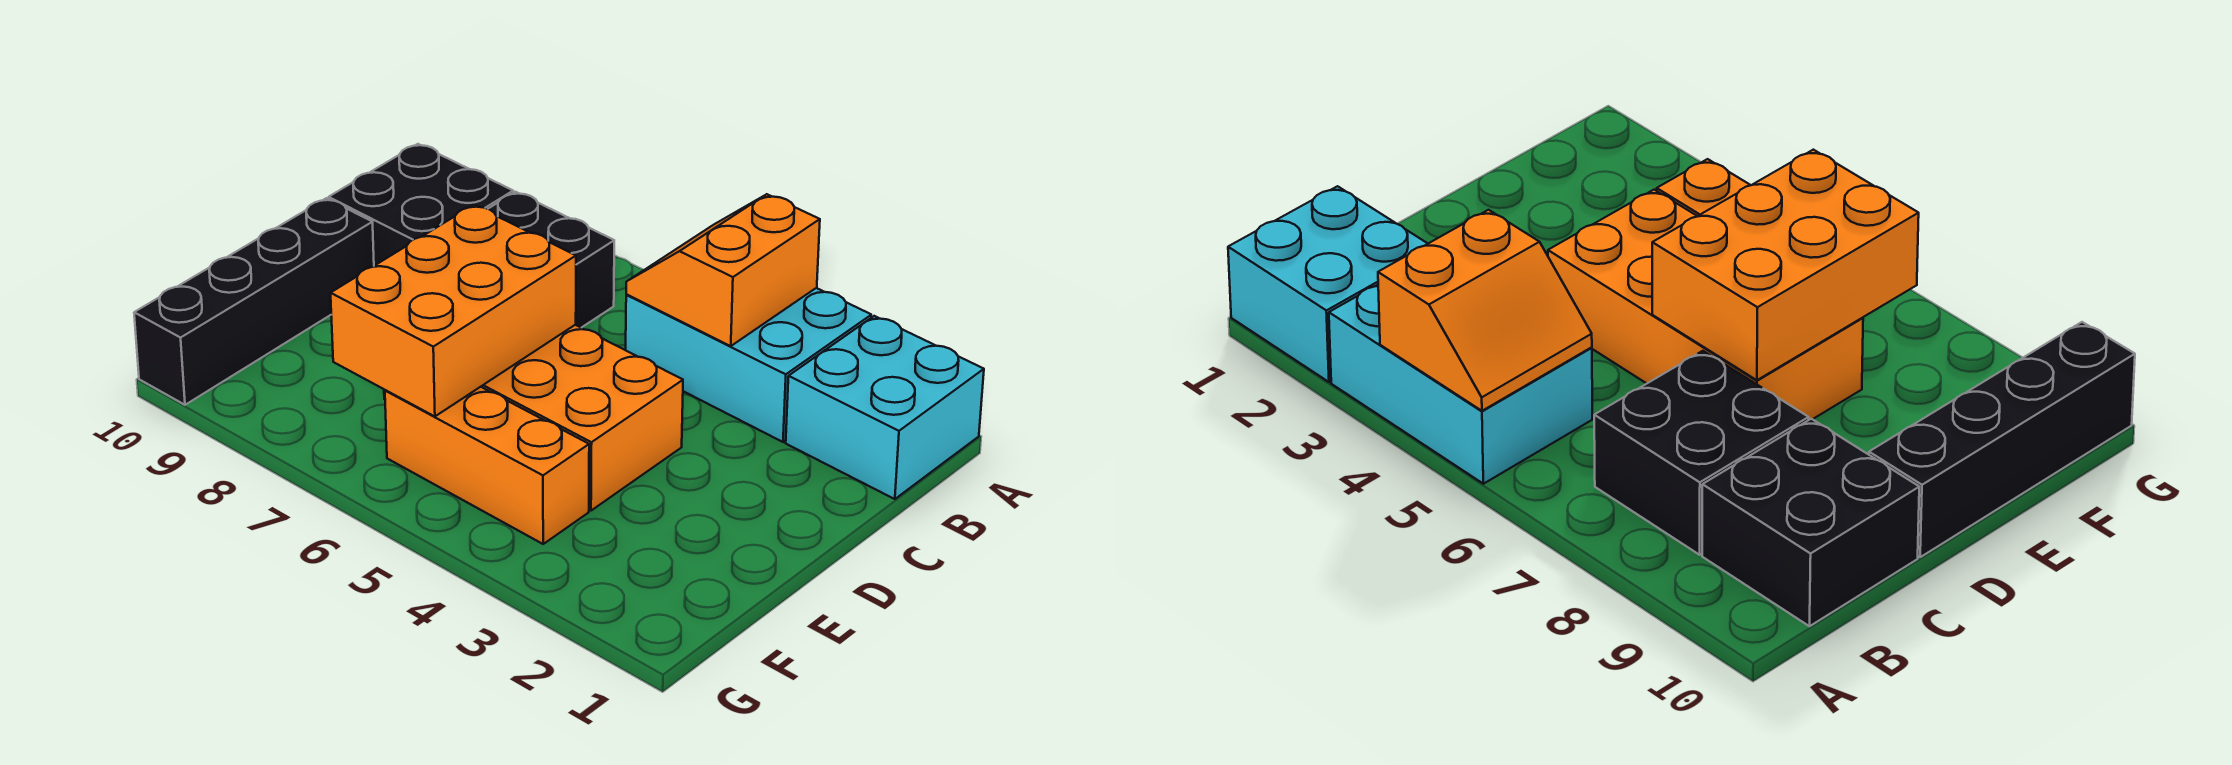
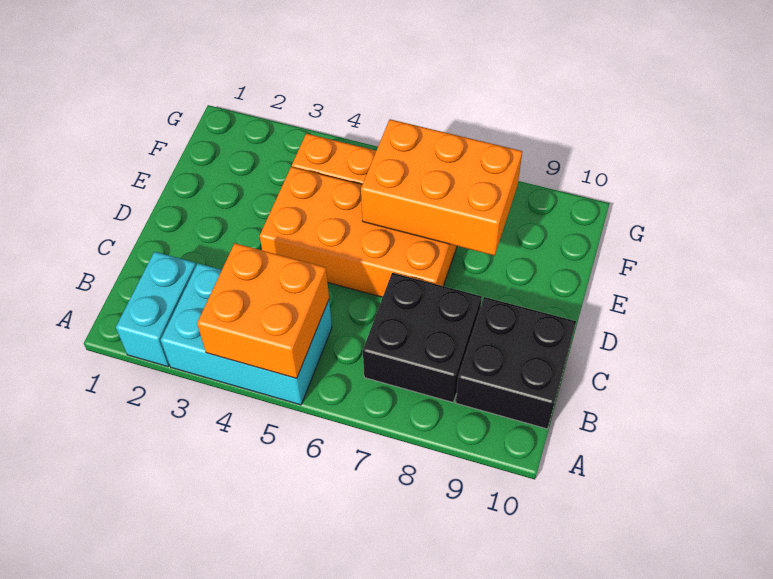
cyan brick A1:B2 level 1 -> cyan brick A2:B2 level 1
orange slope A4:B5 level 2 top 4 -> orange brick A4:B5 level 2
orange brick D6:F7 level 2 -> orange brick E6:F8 level 2
black brick D10:G10 level 1 -> none

